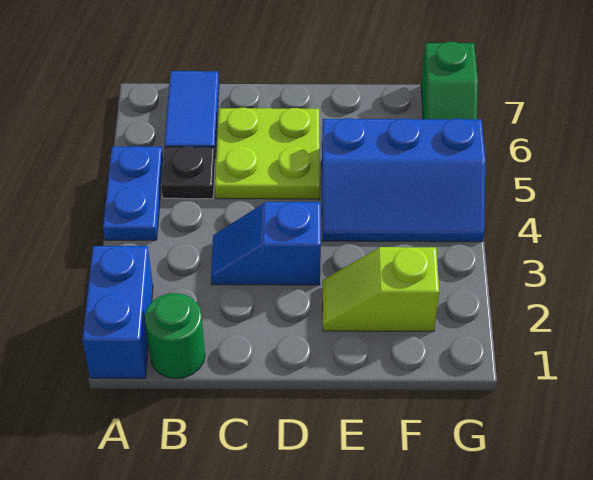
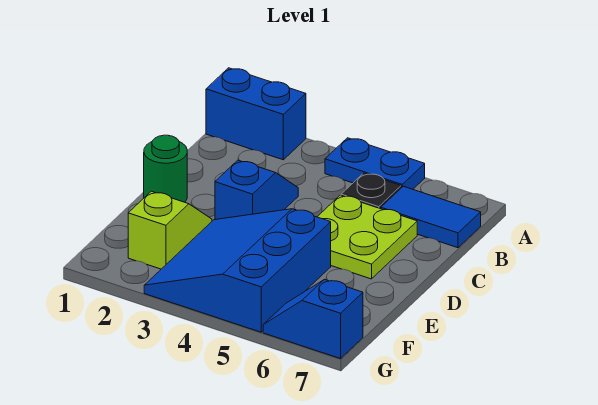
green round brick B1 level 1 -> green round brick D1 level 1
blue slope E4:G5 level 1 top 5 -> blue slope E3:G5 level 1 top 5
green slope G6:G7 level 1 top 7 -> blue slope G6:G7 level 1 top 7

